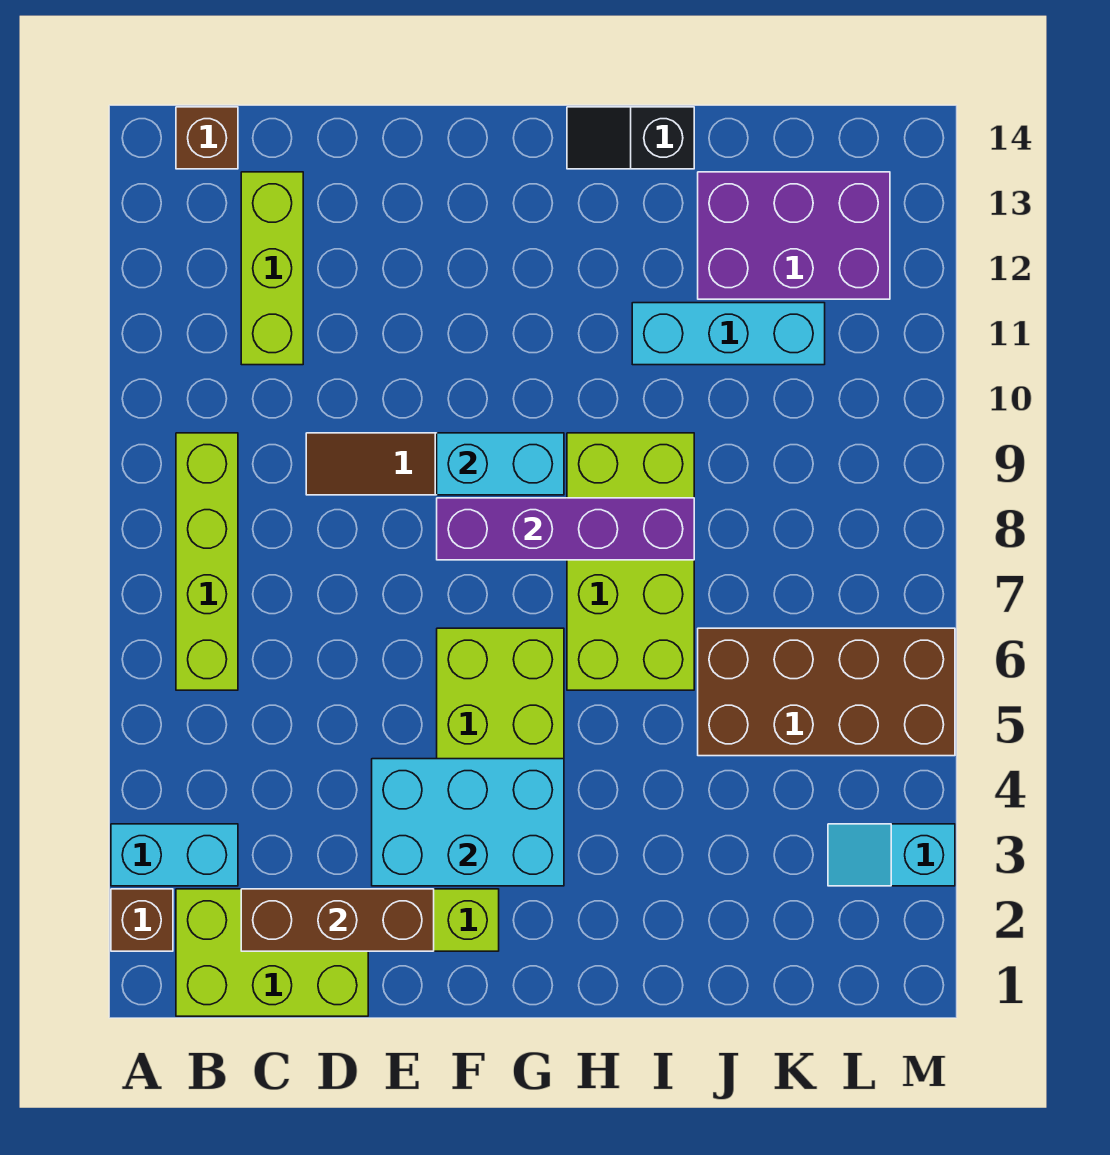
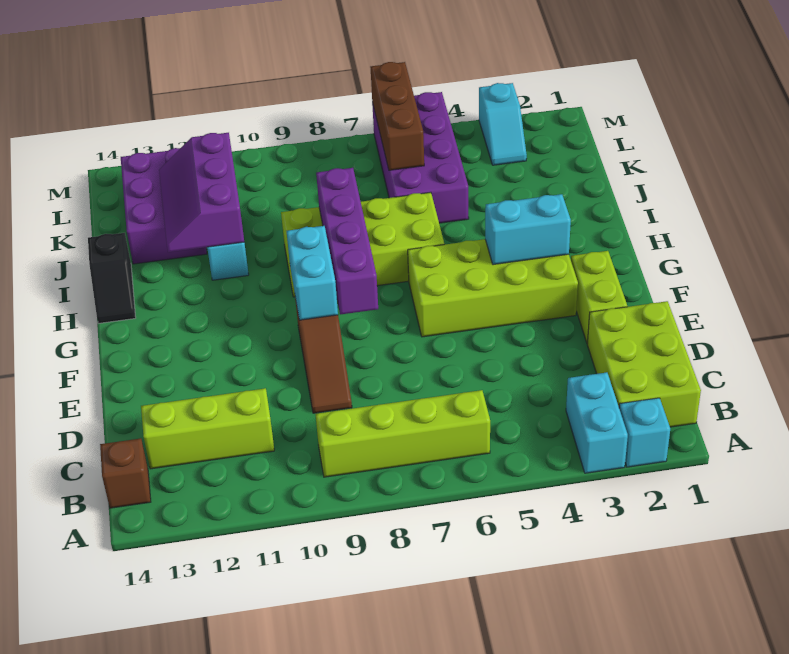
brown brick A2 level 1 -> cyan brick A2 level 1
brown brick C2:E2 level 2 -> brown brick K6:M6 level 2
cyan brick E3:G4 level 2 -> cyan brick G3:G4 level 2
none -> purple slope I11:K12 level 2 top 11
brown brick J5:M6 level 1 -> purple brick J5:M6 level 1

